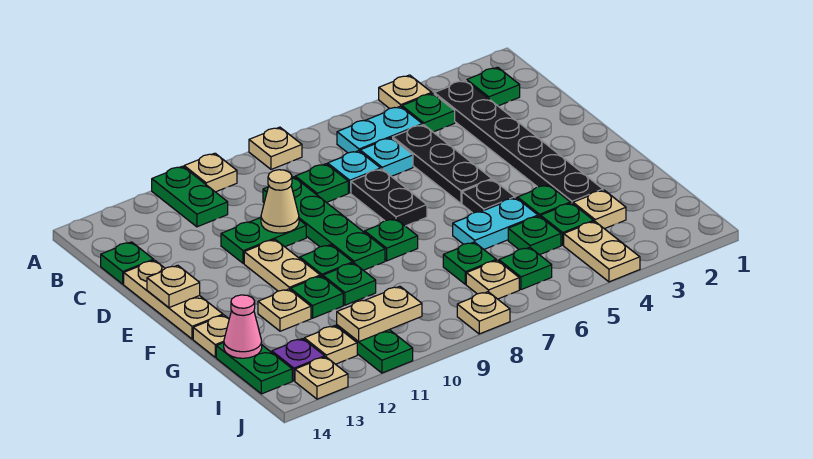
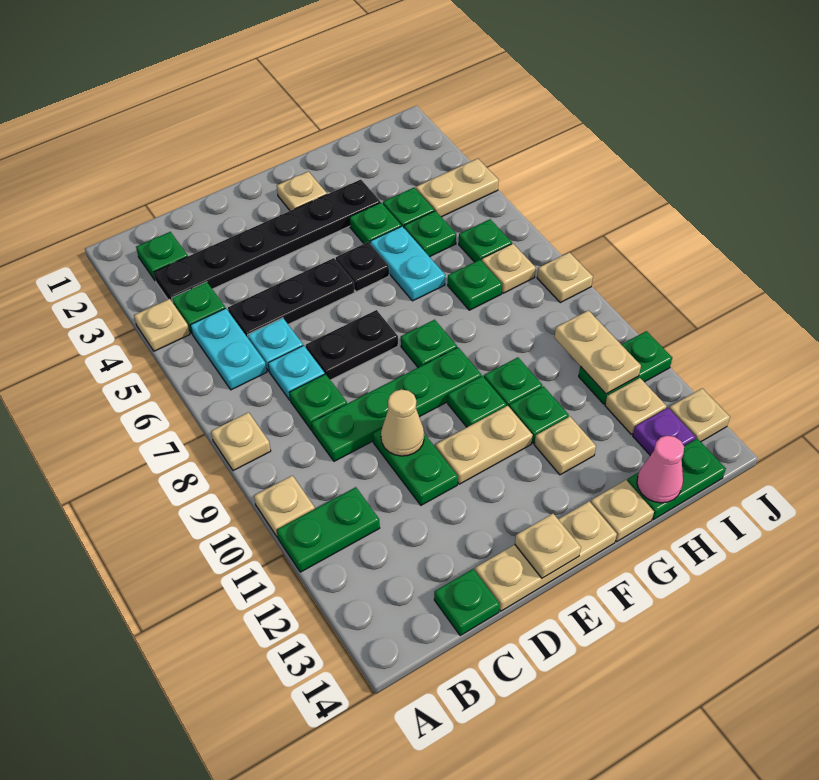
tan plate H3 level 1 -> tan plate F2 level 1

